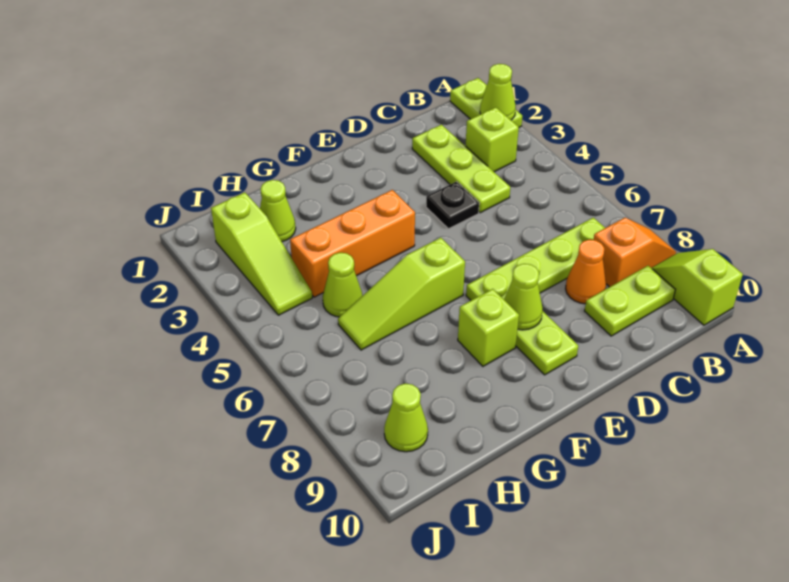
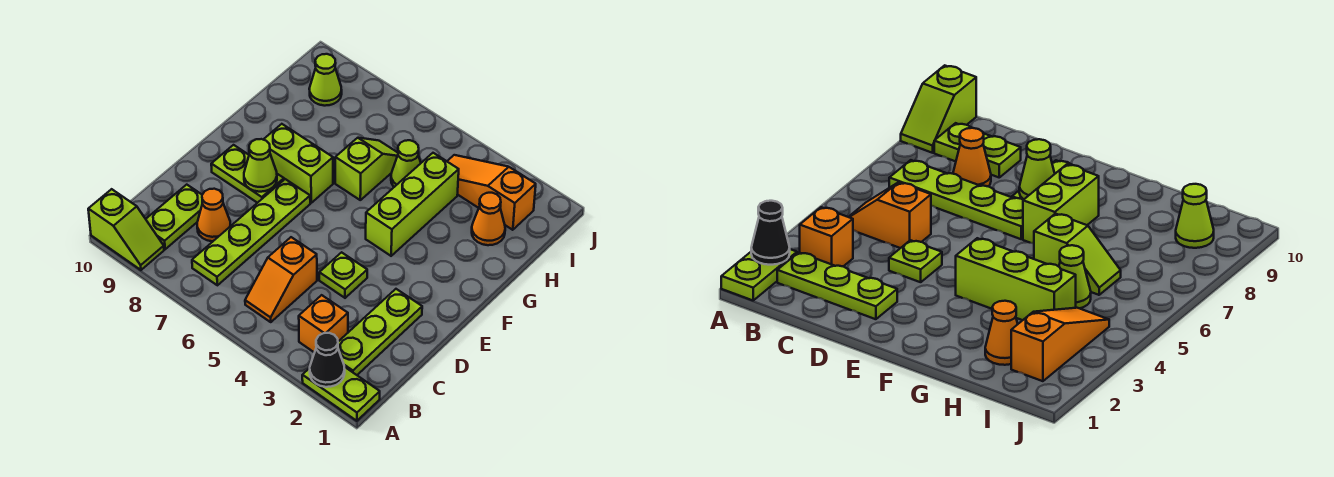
lime cone A2 level 2 -> black cone A2 level 2
orange slope A8:B8 level 1 top B -> orange slope B5:C5 level 1 top C
lime brick B3 level 1 -> orange brick B3 level 1
lime plate C2:C4 level 1 -> lime plate B2:D2 level 1
black plate D4 level 1 -> lime plate D4 level 1
orange brick F4:H4 level 1 -> lime brick F4:H4 level 1
lime slope F6:H6 level 1 top F -> lime slope G6:H6 level 1 top G
lime brick F8 level 1 -> lime brick F7:F8 level 1
lime cone H2 level 1 -> orange cone H2 level 1
lime slope I2:I4 level 1 top 2 -> orange slope I2:I4 level 1 top 2

